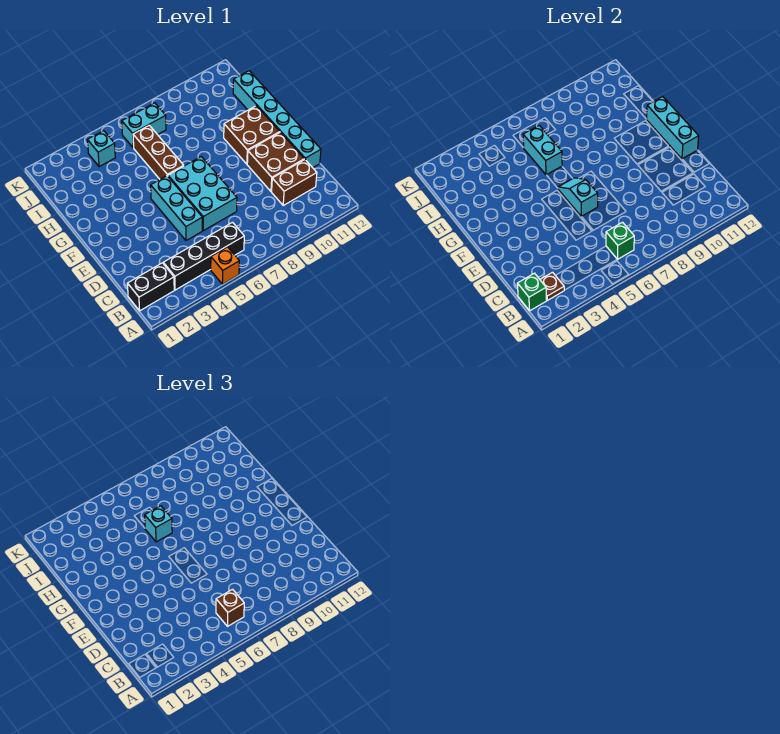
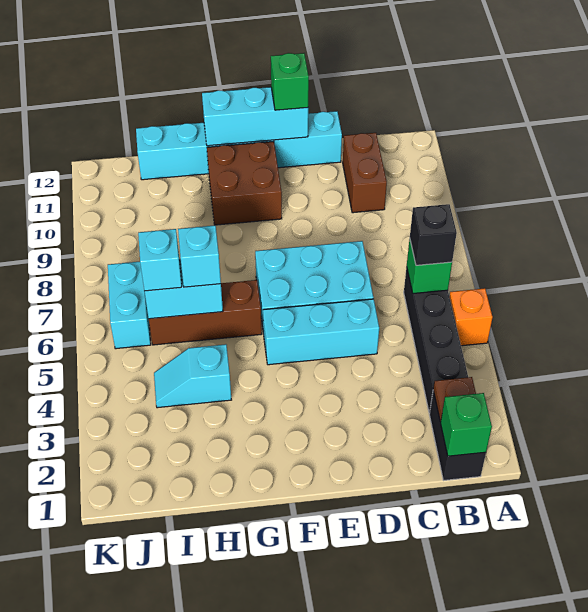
brown brick B6 level 3 -> black brick B6 level 3
brown brick D10:E11 level 1 -> none
cyan slope E6:F6 level 2 top E -> cyan slope H4:I4 level 1 top H
none -> green brick E12 level 3
cyan brick J4 level 1 -> cyan brick I6 level 3

